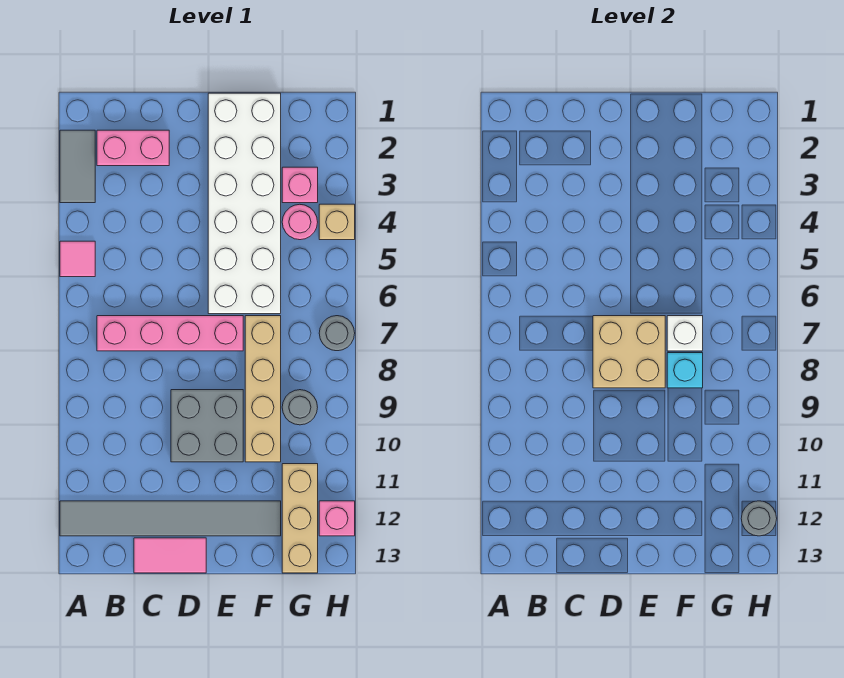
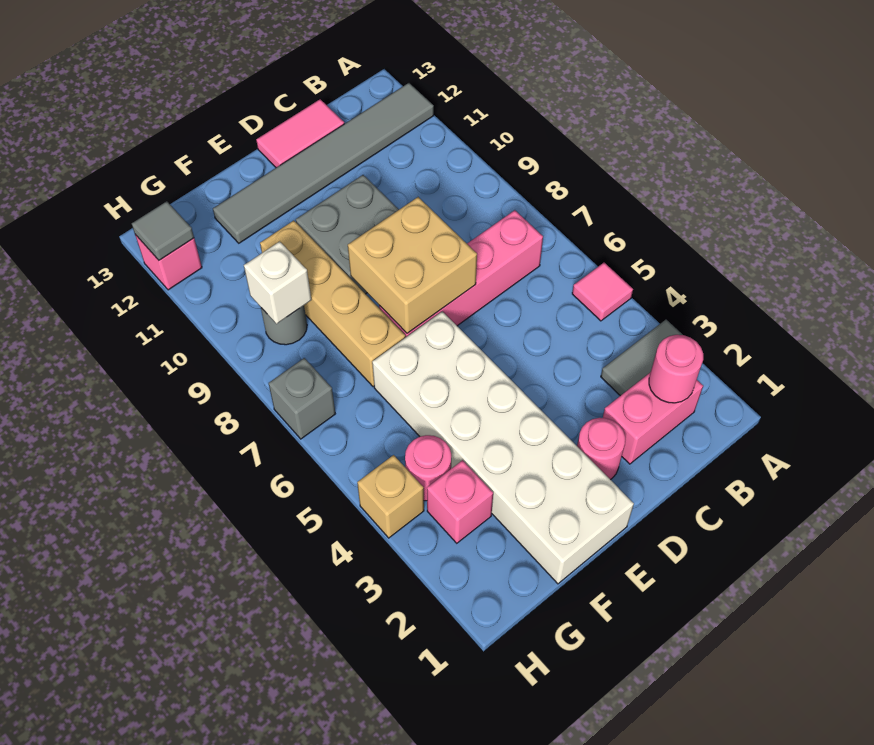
grey tile A2:A3 level 1 -> grey tile A3:B3 level 1
none -> pink round brick B2 level 2
none -> pink round brick D2 level 1
white brick F7 level 2 -> white brick G9 level 2
cyan brick F8 level 2 -> none
tan brick G11:G13 level 1 -> none
grey round brick H7 level 1 -> grey brick H7 level 1
grey round brick H12 level 2 -> grey tile H12 level 2

